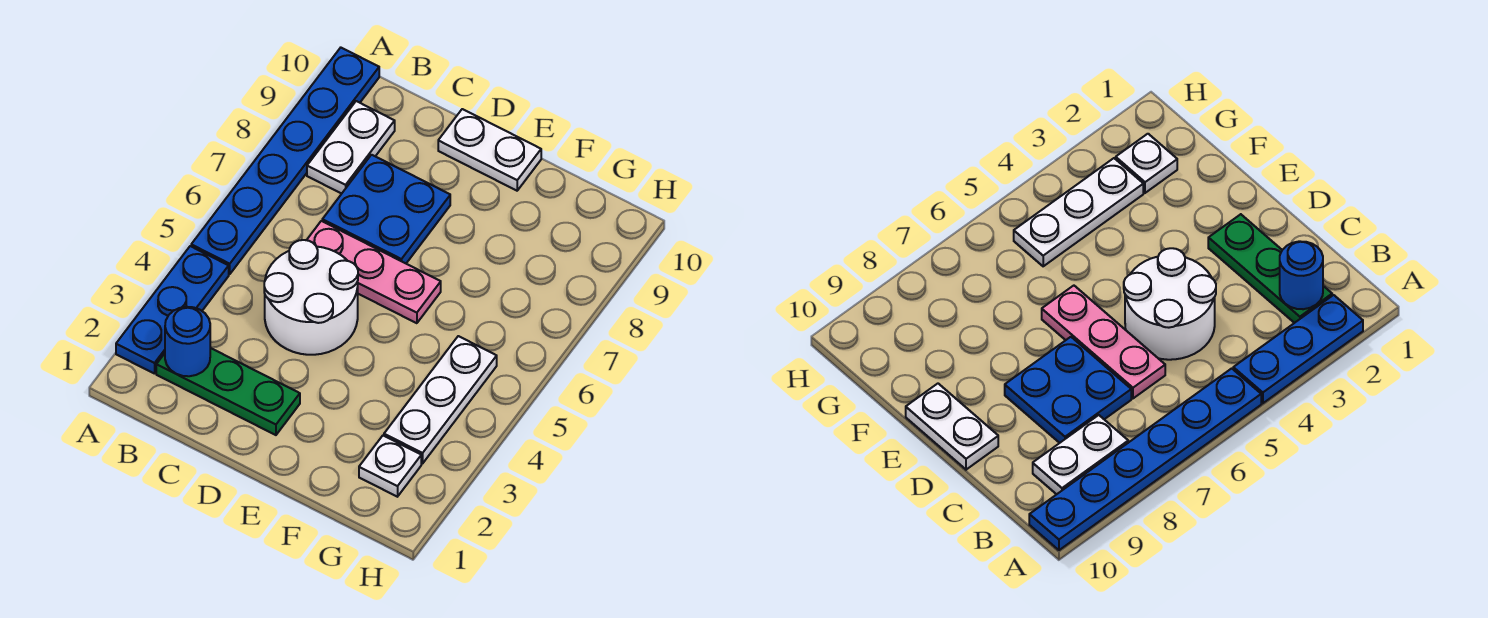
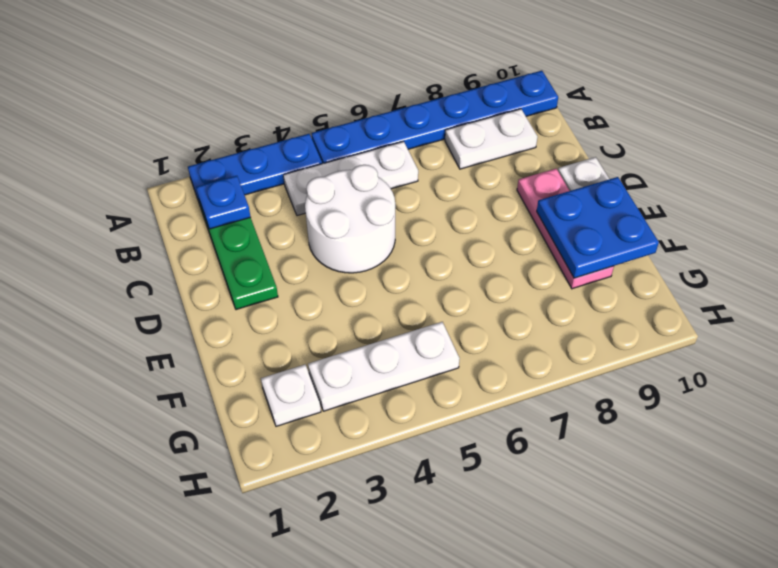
blue round brick B2 level 2 -> blue plate B2 level 2
none -> white plate B4:B6 level 1
pink plate C6:E6 level 1 -> pink plate D9:F9 level 1
blue plate C7:D8 level 1 -> blue plate E9:F10 level 2

